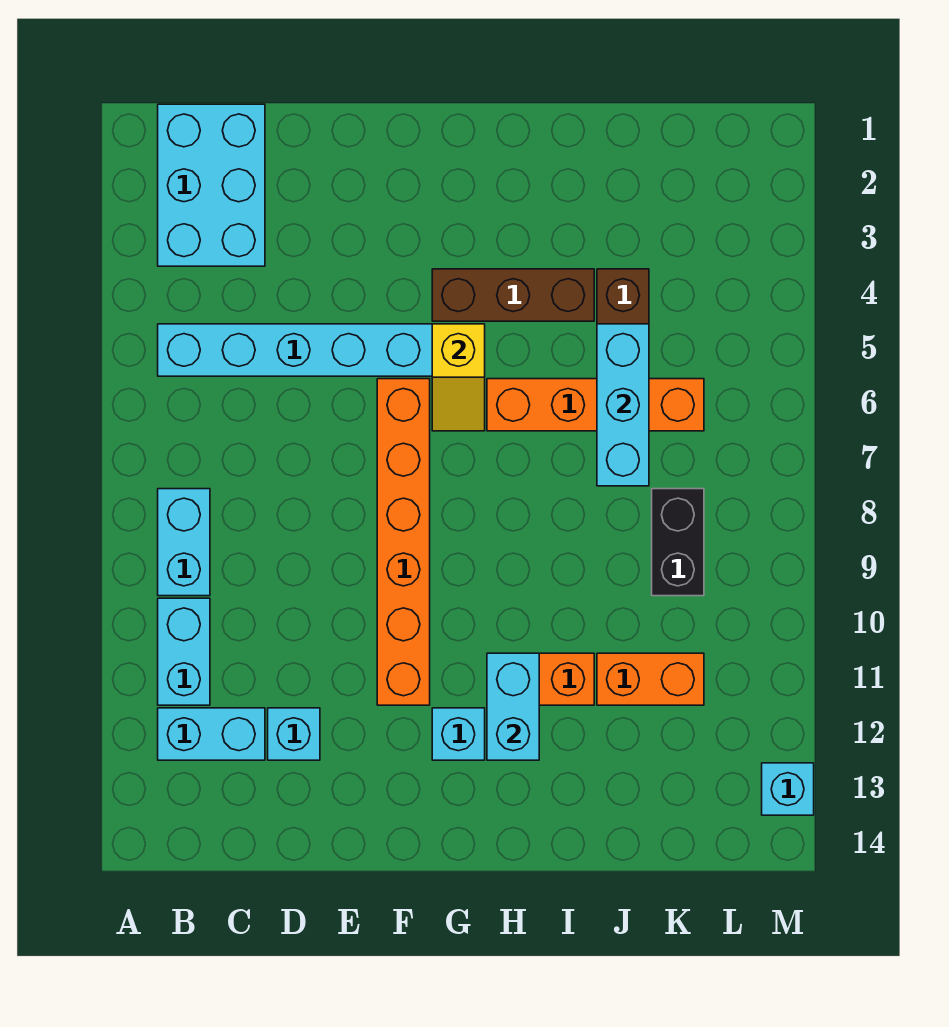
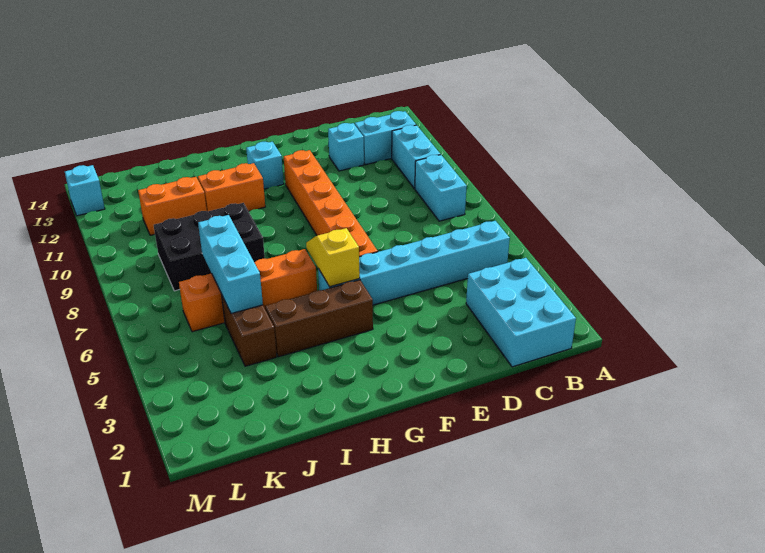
cyan brick H11:H12 level 2 -> none
black brick K8:K9 level 1 -> black brick I8:K9 level 1

